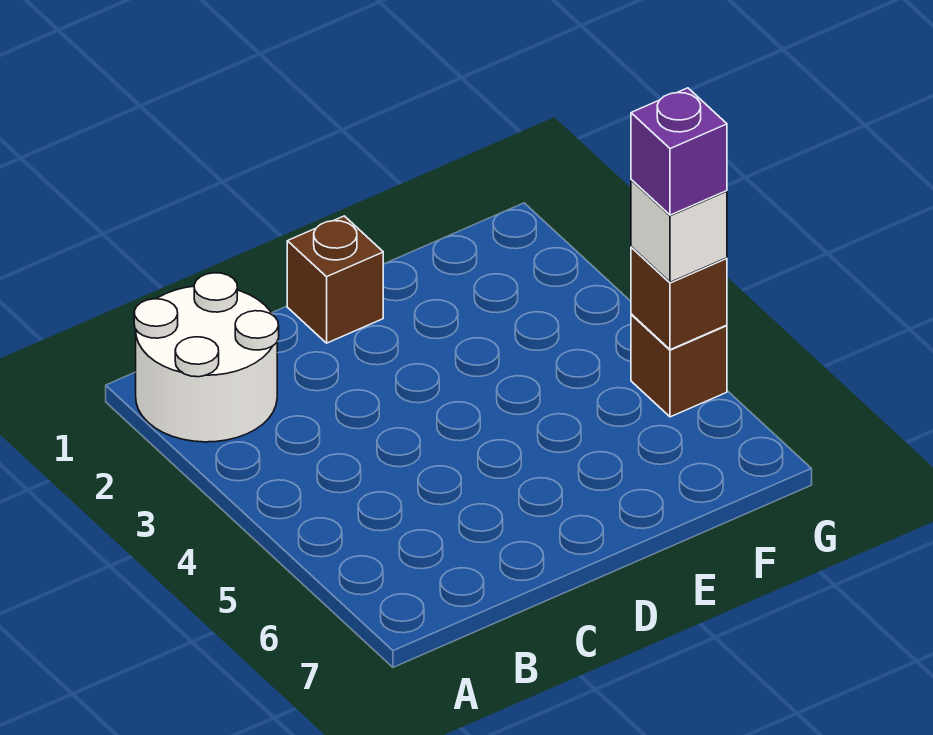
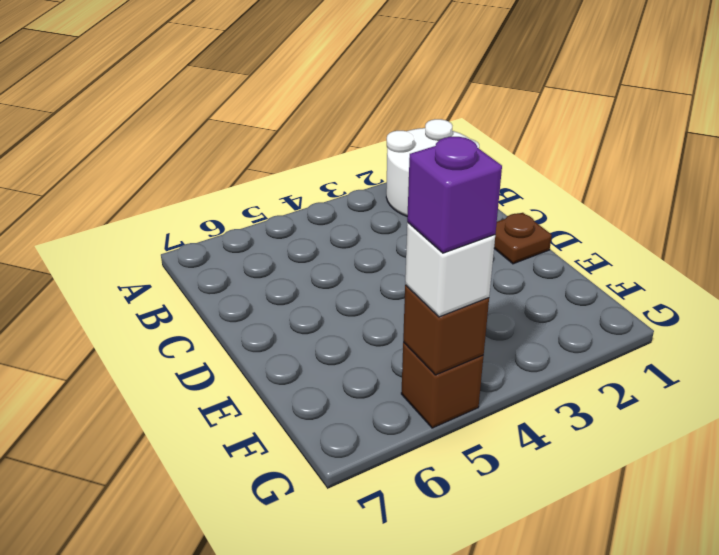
brown brick D1 level 1 -> brown plate D1 level 1

